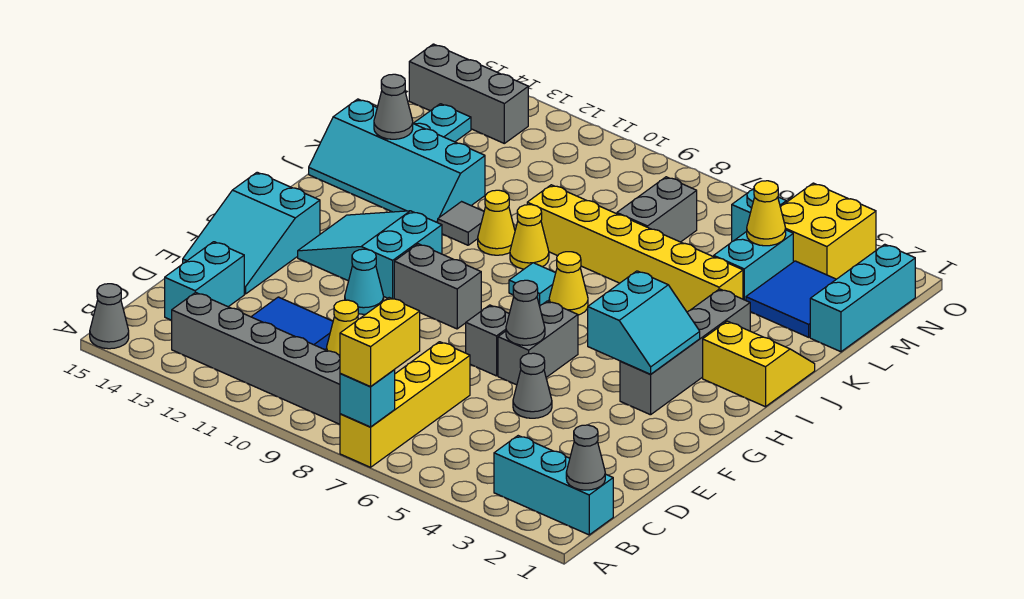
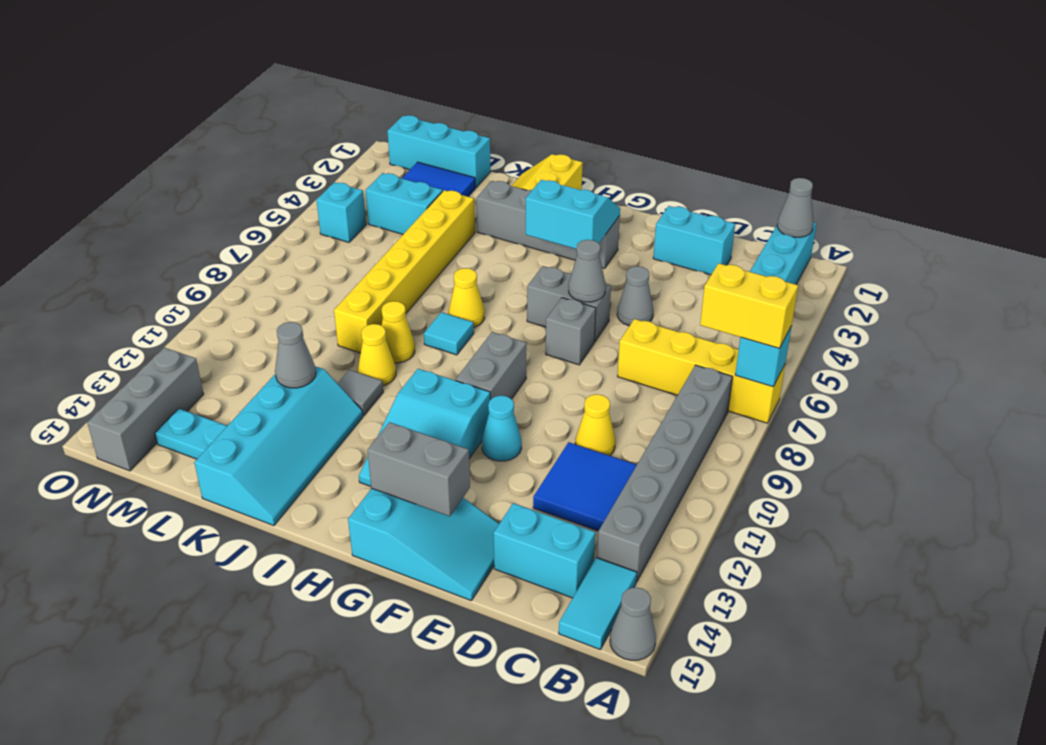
none -> cyan tile B14:B15 level 1
none -> cyan brick D2:E2 level 1
grey cone K14 level 2 -> grey cone K12 level 2
grey brick L7:M7 level 1 -> grey brick F14:G14 level 2
yellow cone M4 level 2 -> none
yellow brick N3:O4 level 1 -> none

